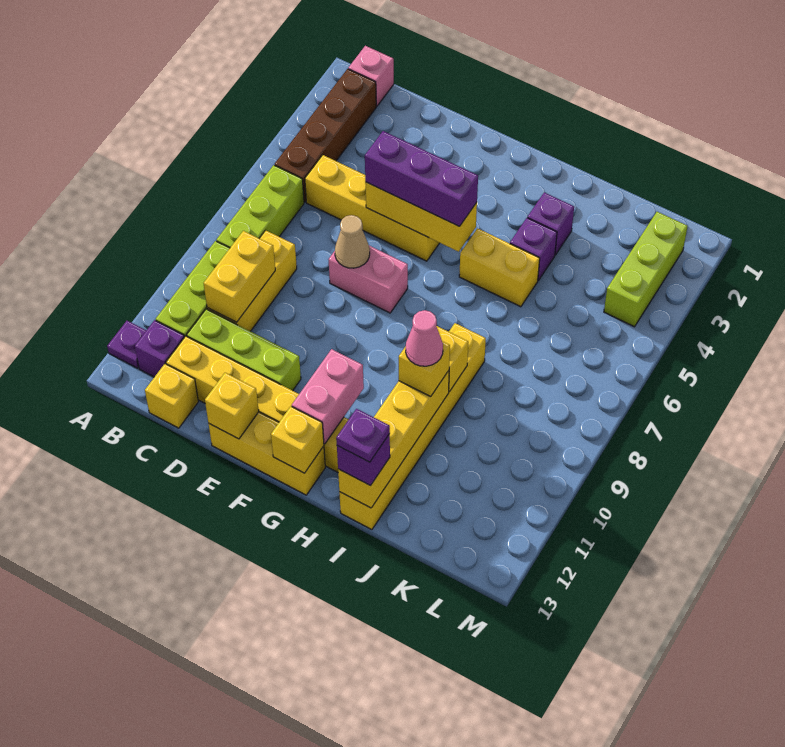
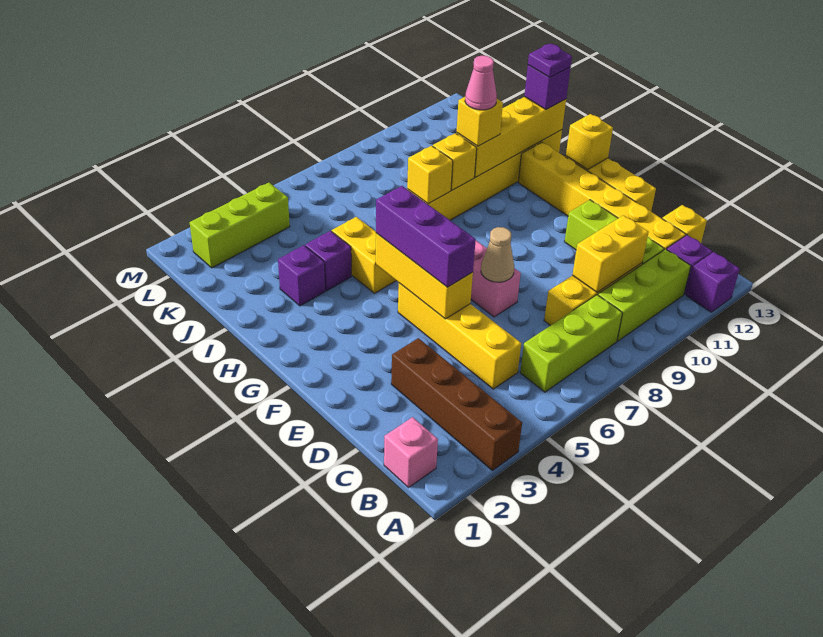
purple plate A12 level 1 -> purple brick A12 level 1
brown brick B2:B5 level 1 -> brown brick A3:D3 level 1
yellow brick E13 level 2 -> yellow brick I8 level 2
pink brick G11:G12 level 2 -> none

